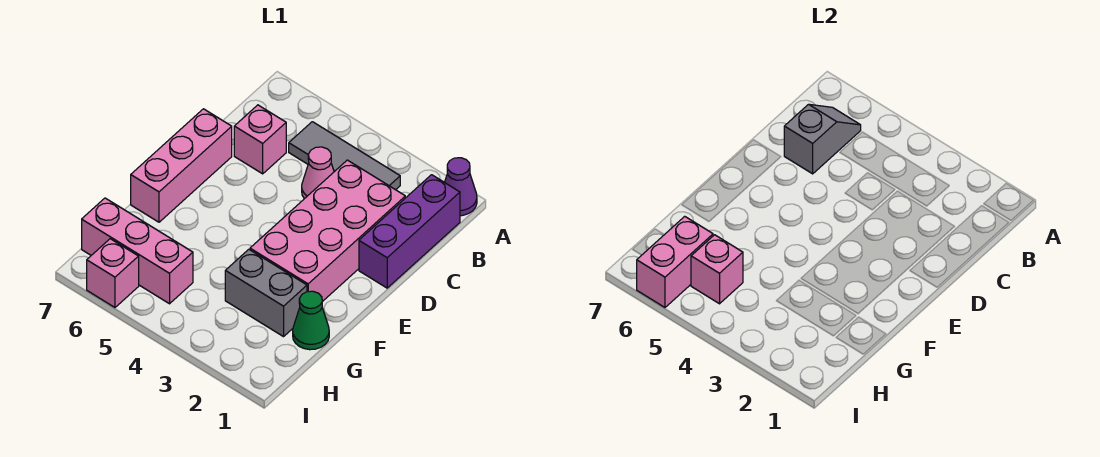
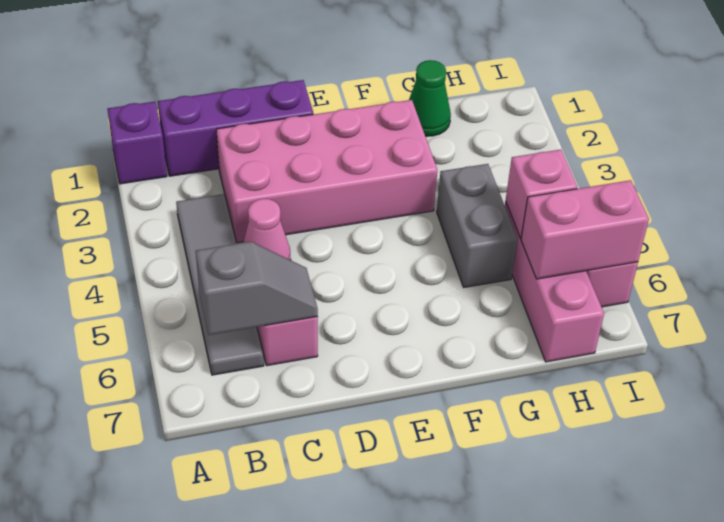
purple cone A1 level 1 -> purple brick A1 level 1
grey tile B3:B5 level 1 -> grey tile B3:B6 level 1
grey slope B6:C6 level 2 top C -> grey slope B6:C6 level 2 top B
pink brick D7:F7 level 1 -> none
grey brick G2:G3 level 1 -> grey brick G4:G5 level 1

